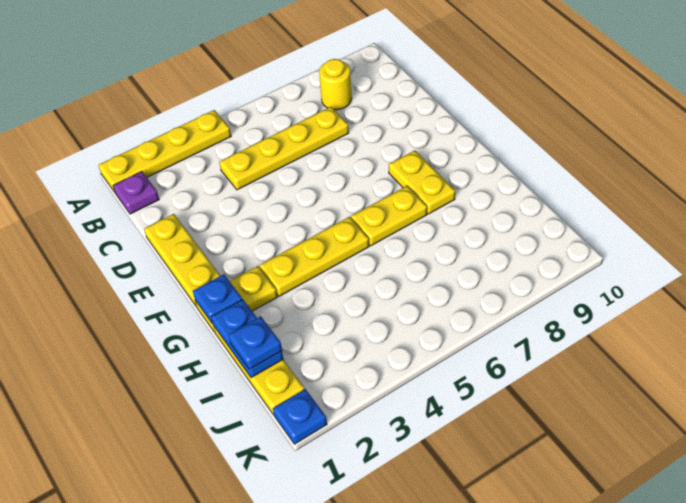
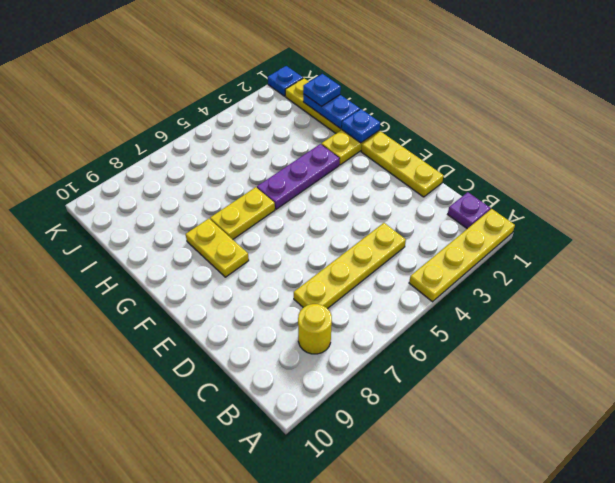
yellow plate G3:G5 level 1 -> purple plate G3:G5 level 1

